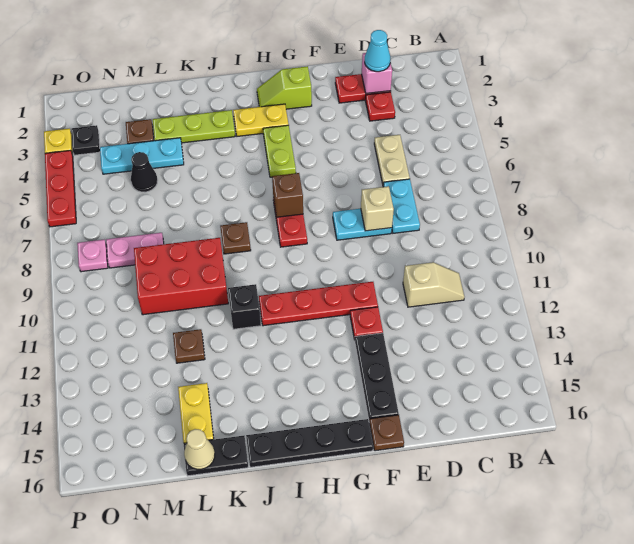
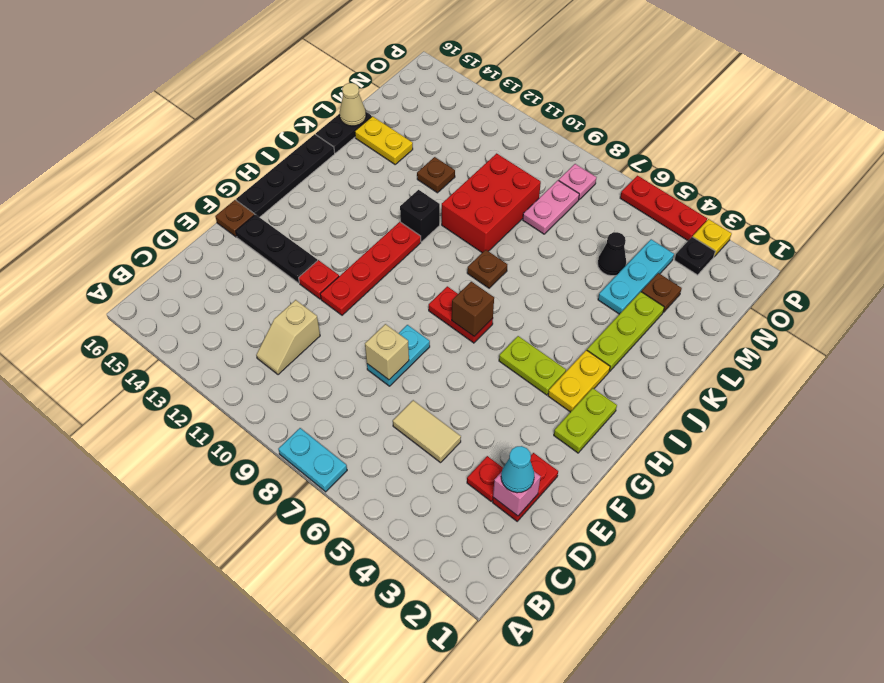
tan plate D5:D6 level 1 -> tan tile D5:D6 level 1
cyan plate D7:D8 level 1 -> cyan plate A7:A8 level 1
lime slope G2:H2 level 1 top G -> lime plate G2:H2 level 1

